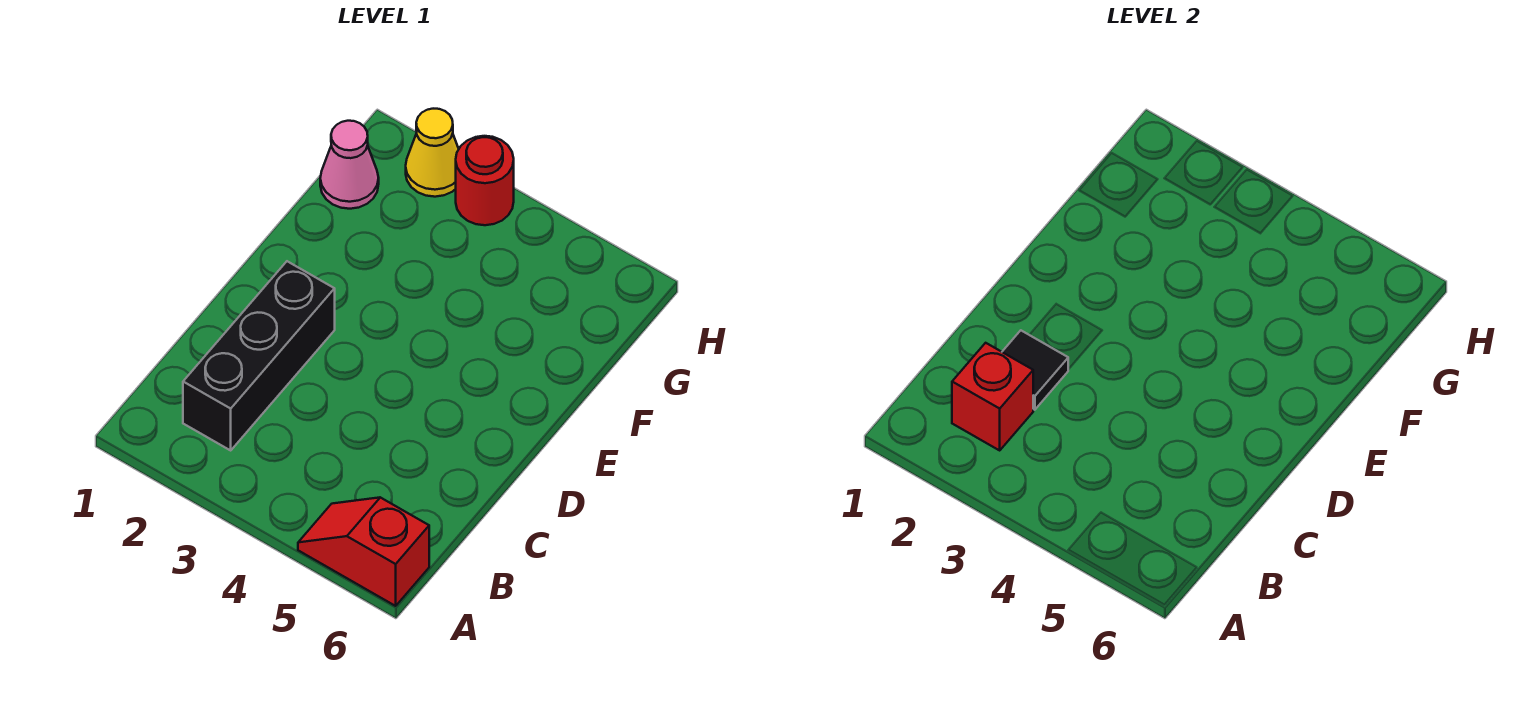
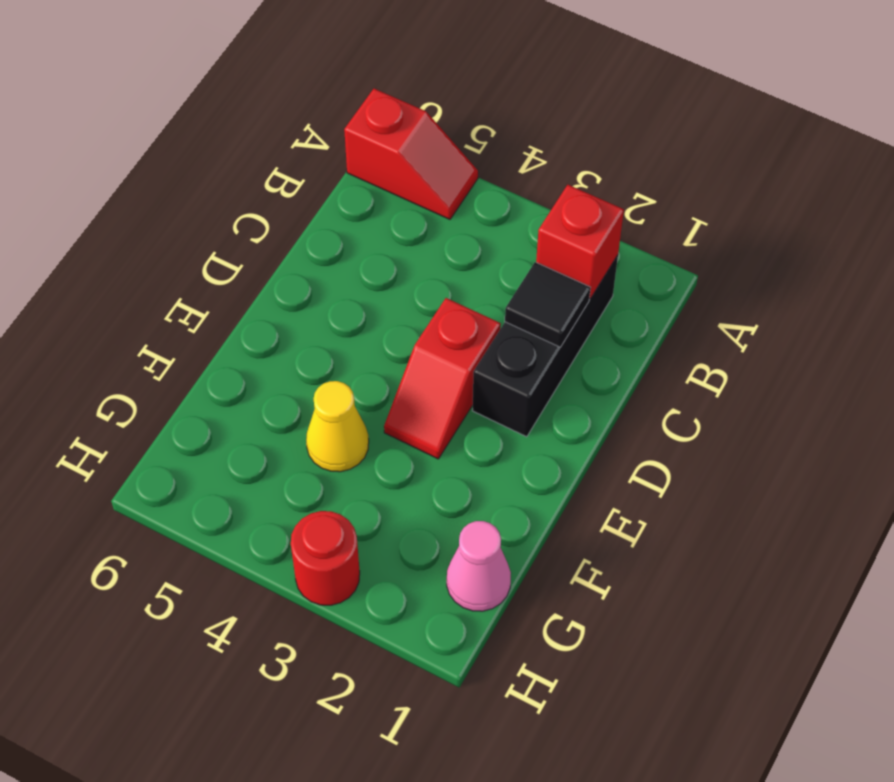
none -> red slope D3:E3 level 1 top D
yellow cone H2 level 1 -> yellow cone F4 level 1

